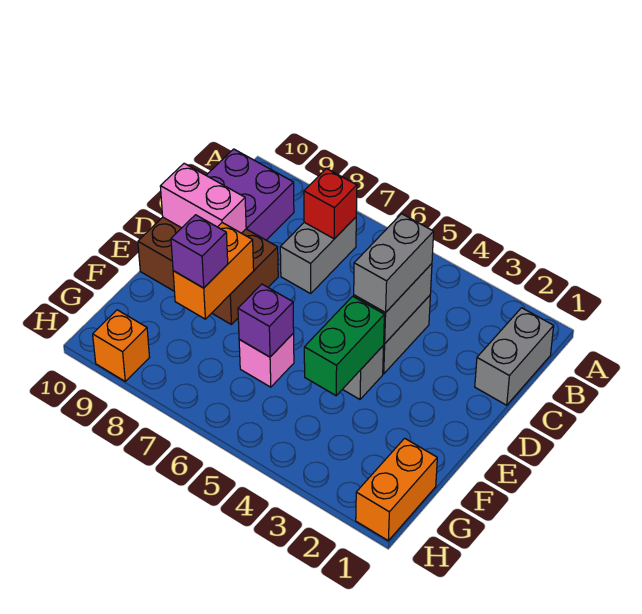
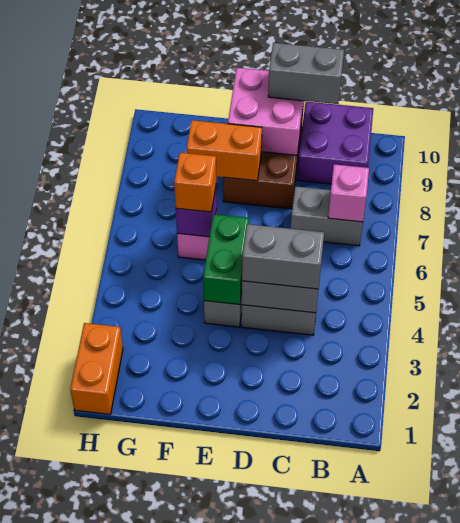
grey brick B1:C1 level 1 -> grey brick C10:D10 level 3
red brick B7 level 2 -> pink brick B7 level 2
pink brick D9:D10 level 2 -> pink brick D9:E10 level 2
green brick E4:F4 level 2 -> green brick E4:E5 level 2
purple brick F8 level 3 -> none
orange brick G1:H1 level 1 -> orange brick H1:H2 level 1
orange brick H9 level 1 -> orange brick F6 level 3

